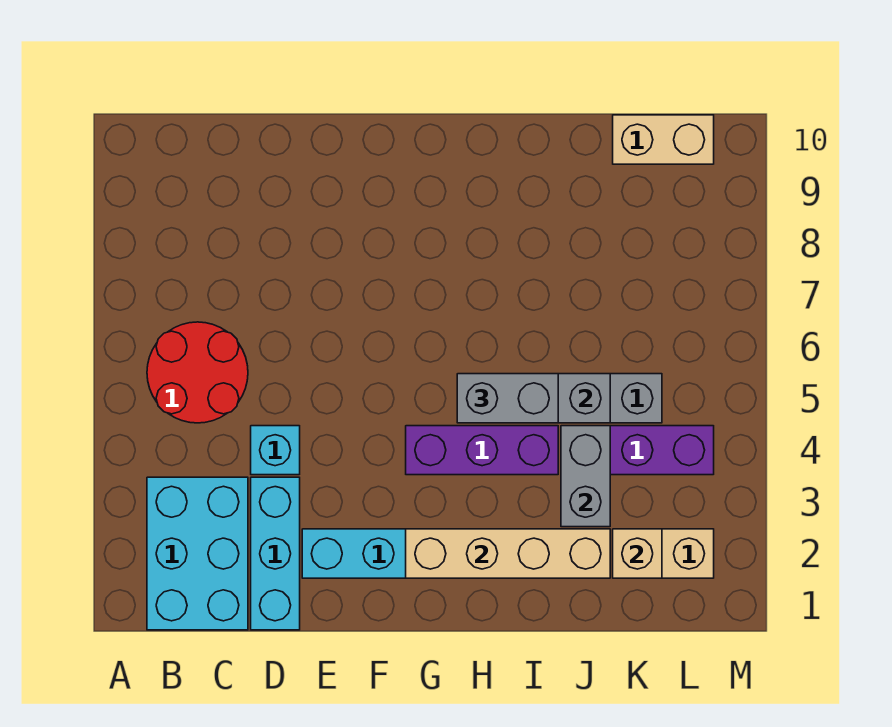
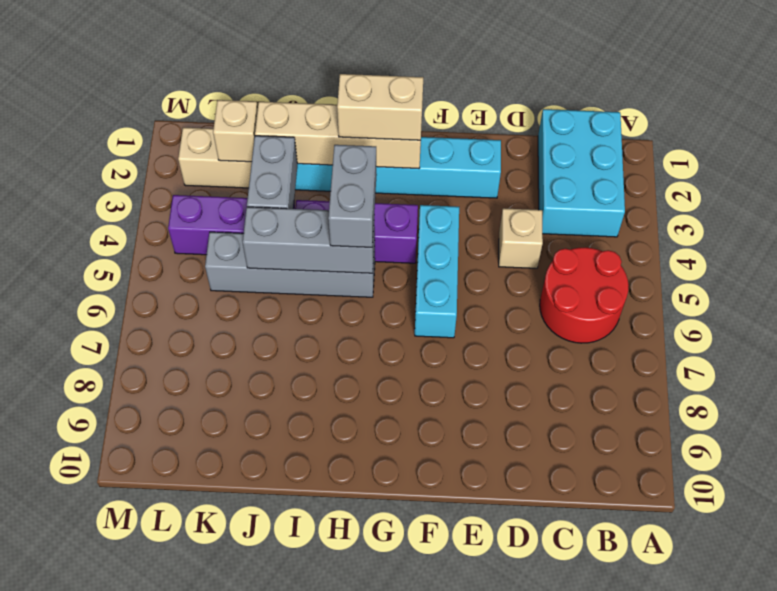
cyan brick D1:D3 level 1 -> cyan brick F4:F6 level 1
cyan brick D4 level 1 -> tan brick D4 level 1
grey brick H5:I5 level 3 -> grey brick H4:H5 level 3
tan brick K10:L10 level 1 -> tan brick G2:H2 level 3

